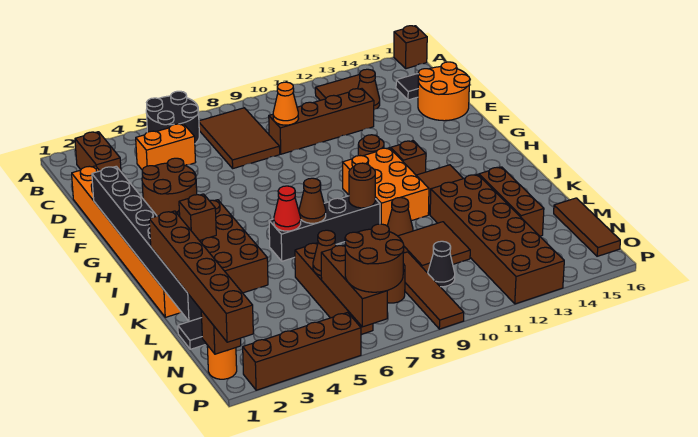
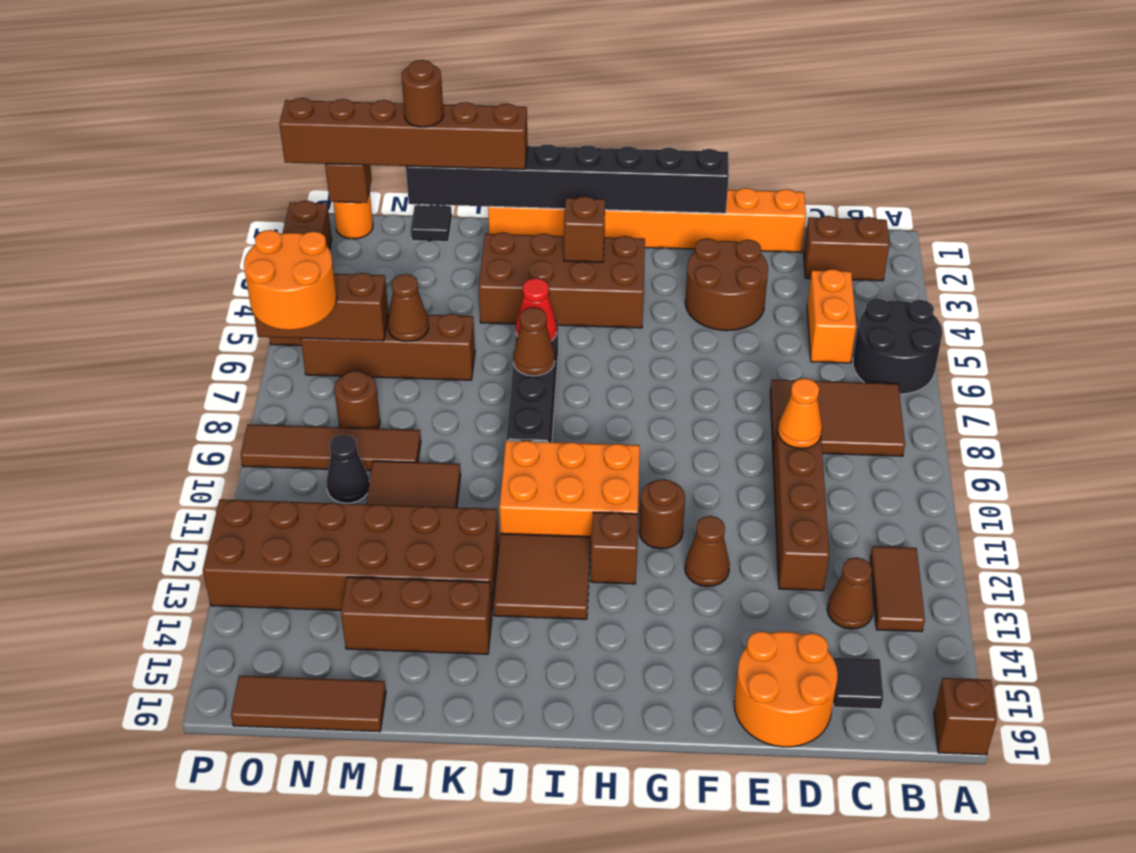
brown round brick J9 level 2 -> brown round brick M1 level 4
brown cone K10 level 1 -> brown cone F12 level 1
brown round brick O6:P7 level 3 -> orange round brick O6:P7 level 3

